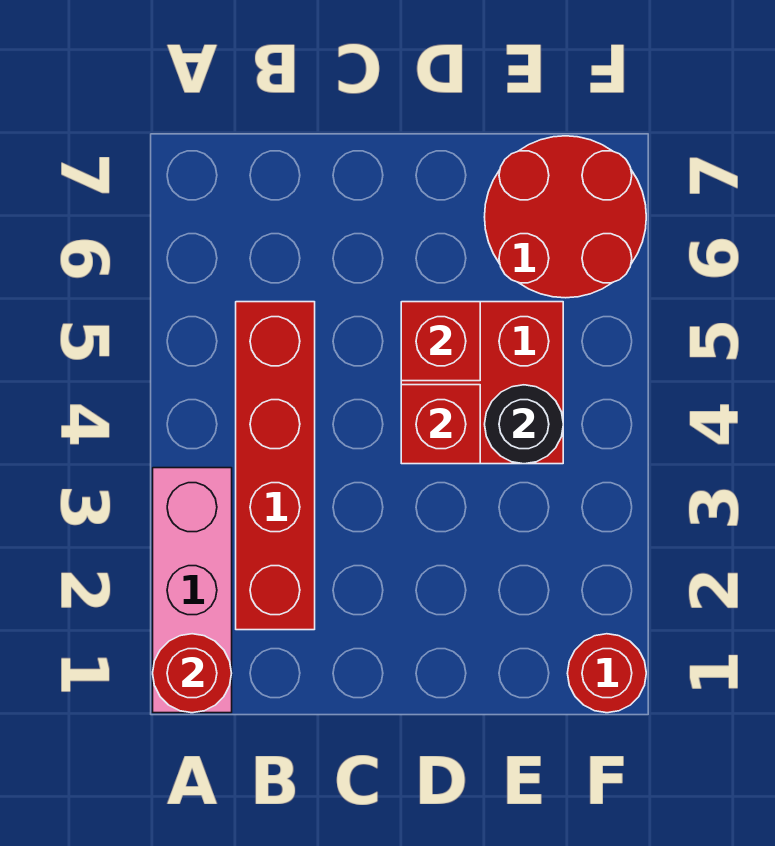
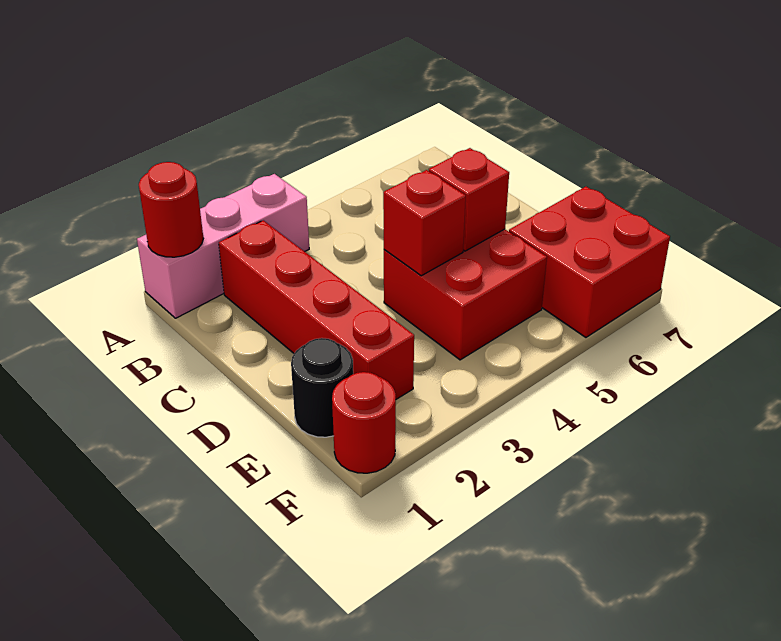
red brick B2:B5 level 1 -> red brick B2:E2 level 1
black round brick E4 level 2 -> black round brick E1 level 1
red round brick E6:F7 level 1 -> red brick E6:F7 level 1

